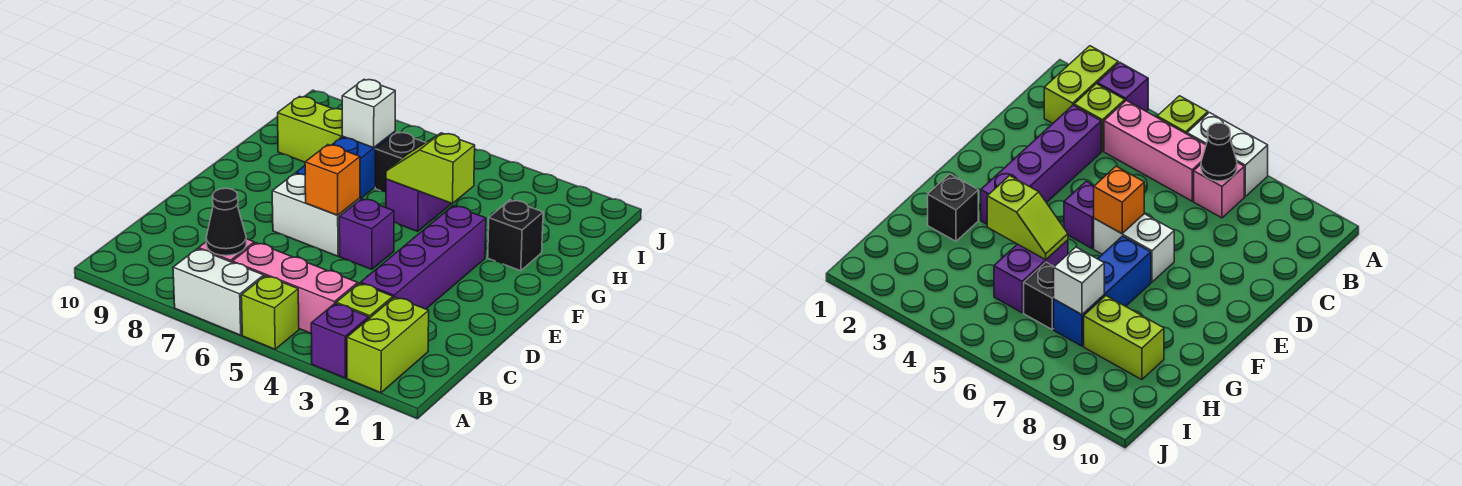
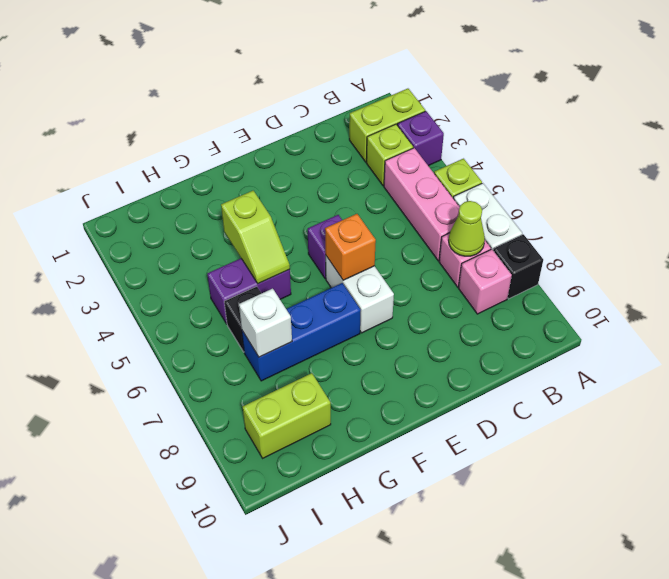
black cone B7 level 2 -> lime cone B7 level 2
none -> pink brick B8 level 1
purple brick C3:F3 level 1 -> none
black brick G2 level 1 -> black brick A8 level 1
lime brick H8:H9 level 1 -> lime brick H9:I9 level 1

